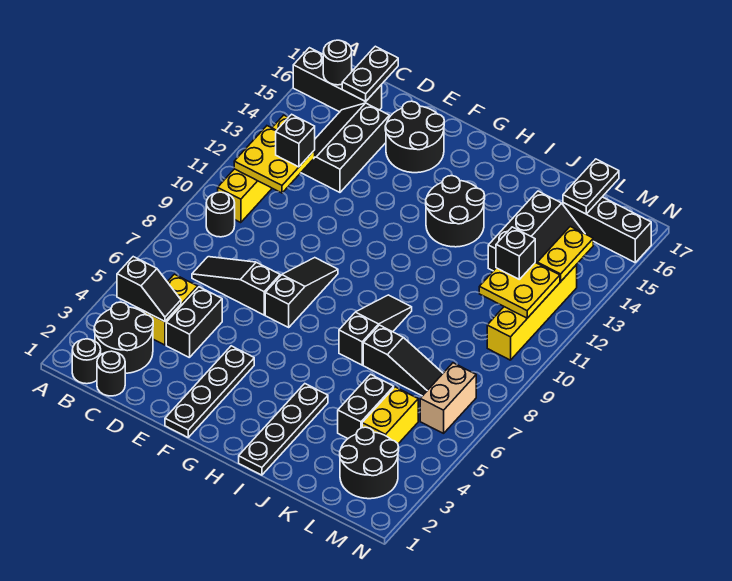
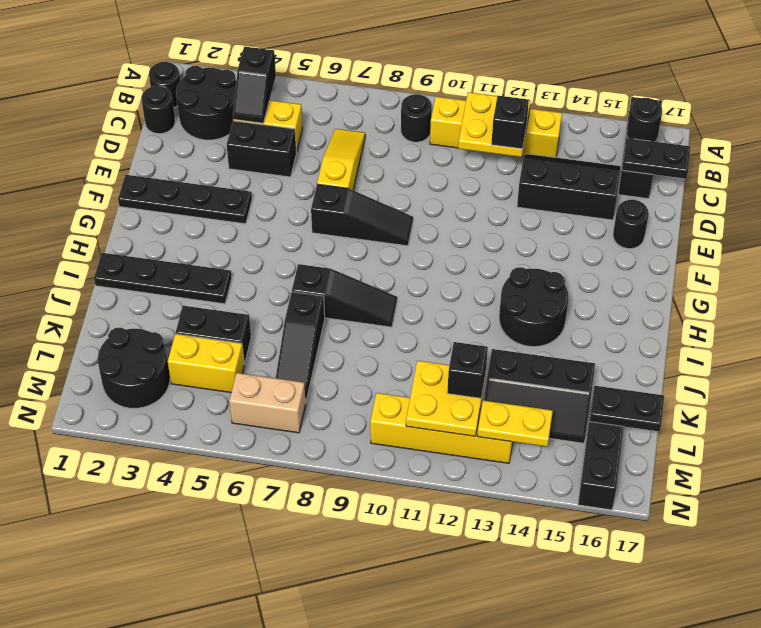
black slope C7:E7 level 1 top E -> yellow slope C7:E7 level 1 top E
black round brick E15:F16 level 1 -> black round brick E16 level 1

